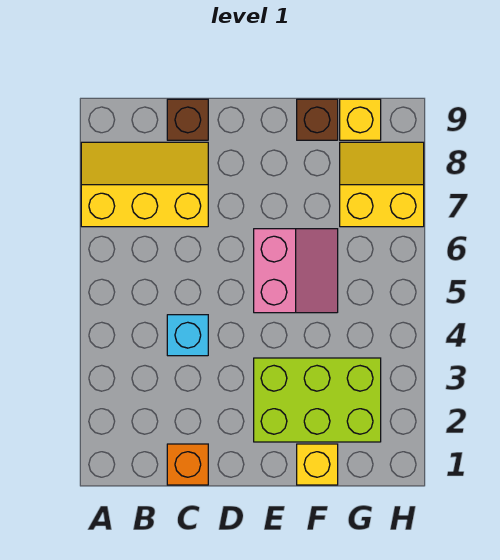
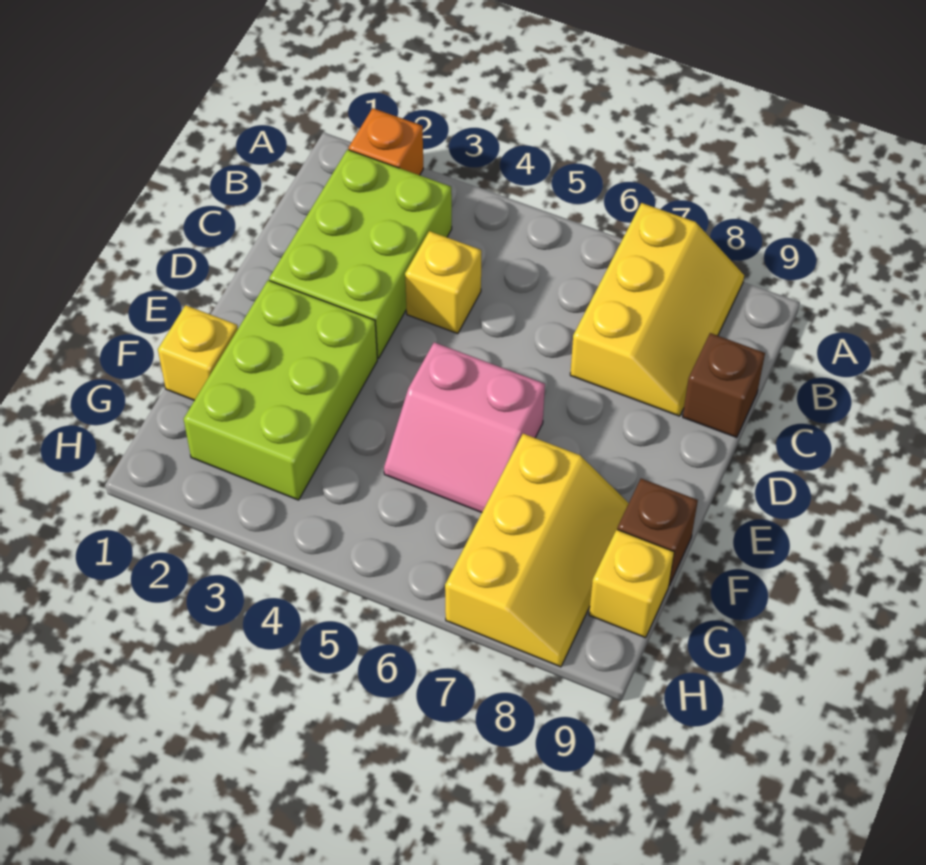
none -> lime brick B2:D3 level 1
orange brick C1 level 1 -> orange brick A2 level 1
cyan brick C4 level 1 -> yellow brick C4 level 1
yellow slope G7:H8 level 1 top 7 -> yellow slope F7:H8 level 1 top 7

